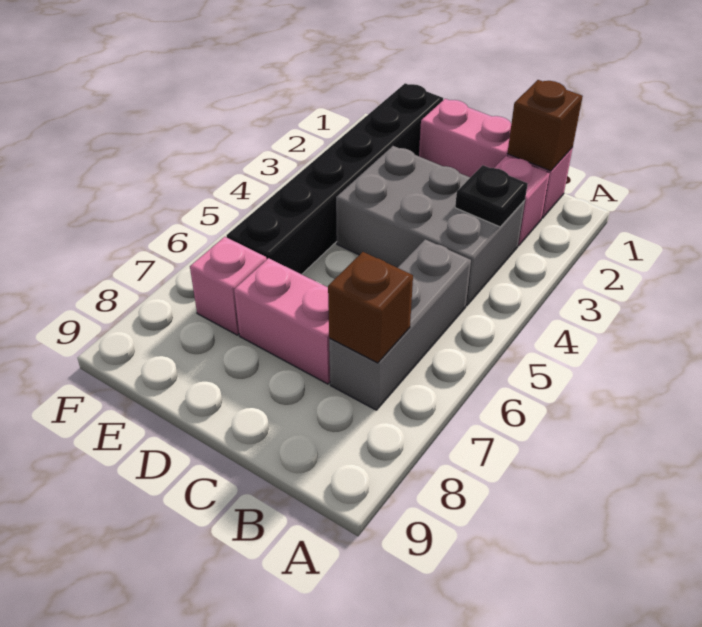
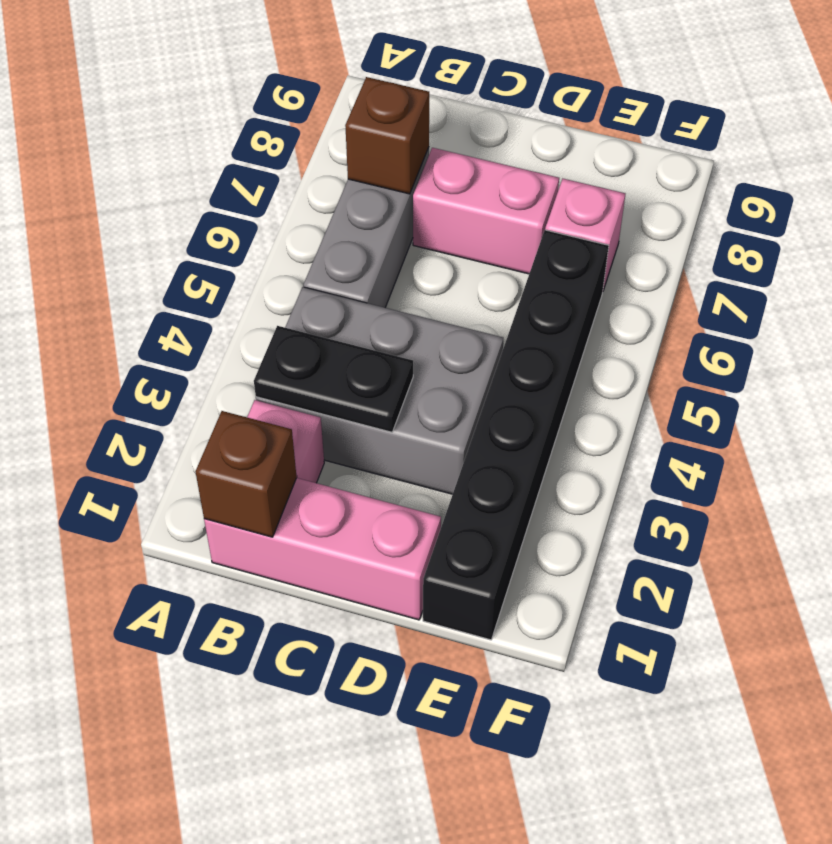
black plate B3 level 2 -> black plate B3:C3 level 2

